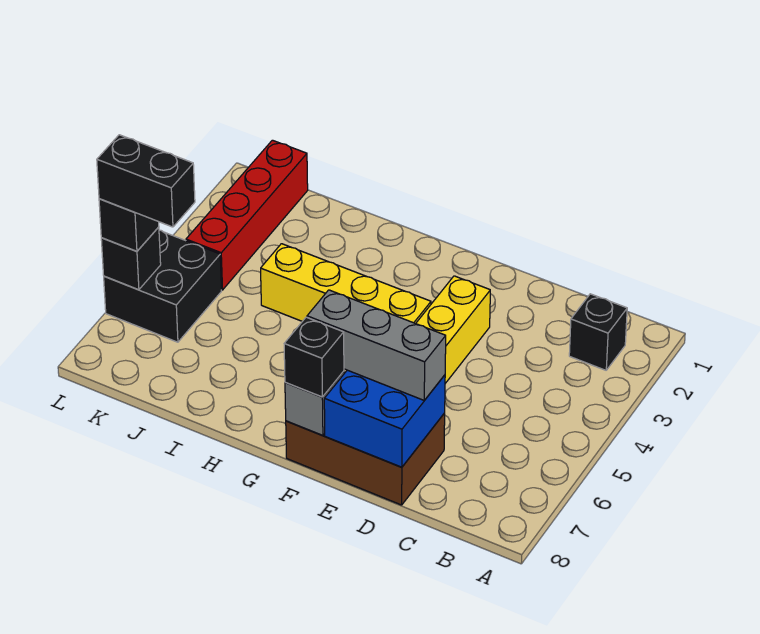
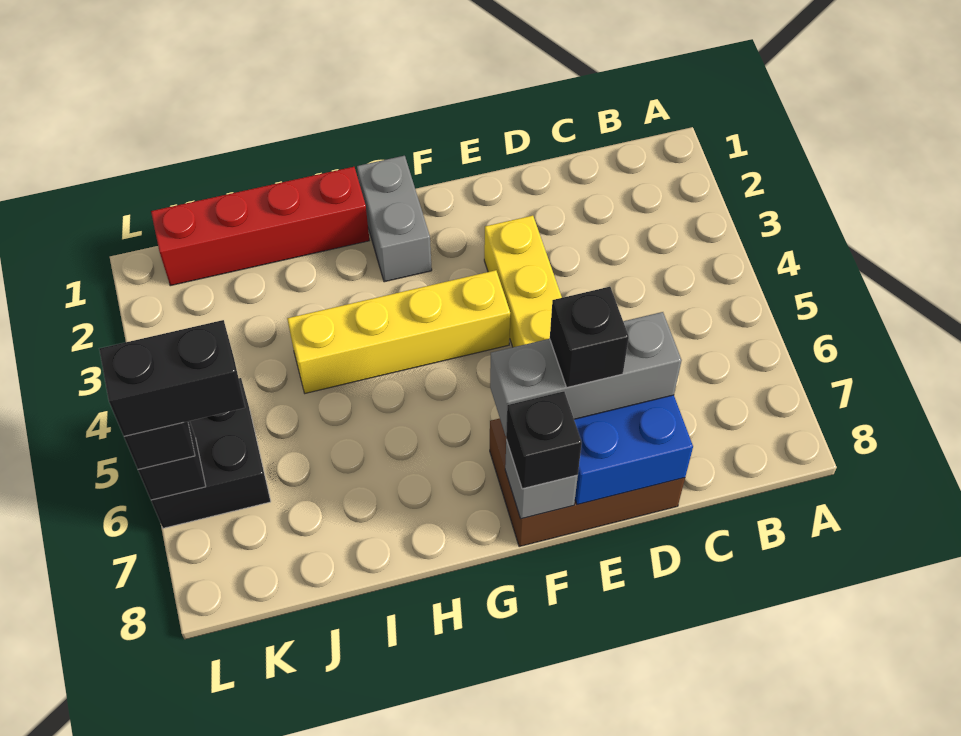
black brick B2 level 1 -> black brick E7 level 4
none -> grey brick G1:G2 level 1
red brick K1:K4 level 1 -> red brick H1:K1 level 1

